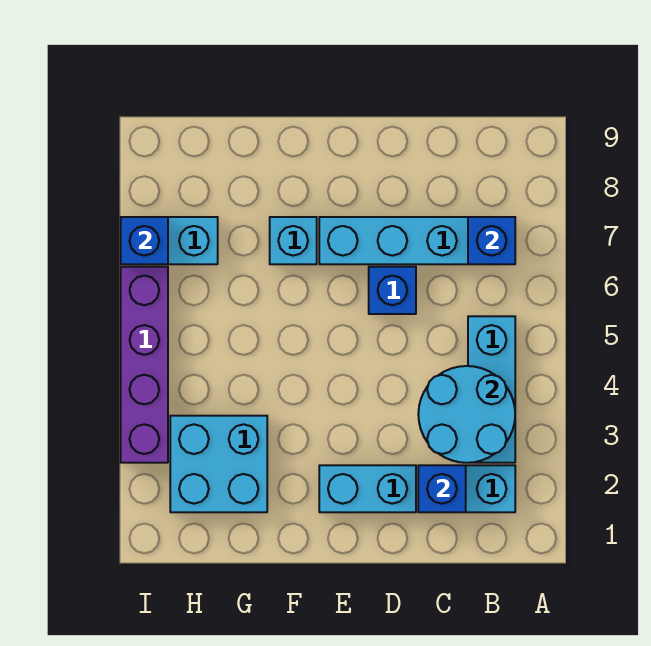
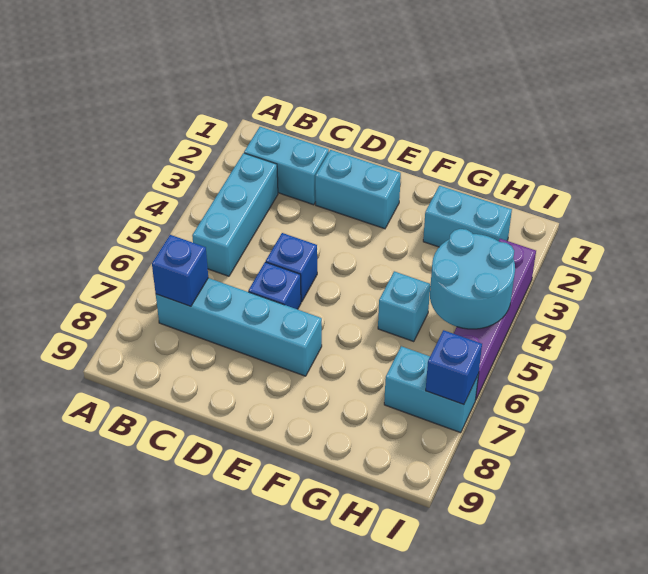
cyan round brick B3:C4 level 2 -> cyan round brick H4:I5 level 2
blue brick C2 level 2 -> blue brick D5 level 1
cyan brick F7 level 1 -> cyan brick G5 level 1
cyan brick G2:H3 level 1 -> cyan brick G2:H2 level 1

